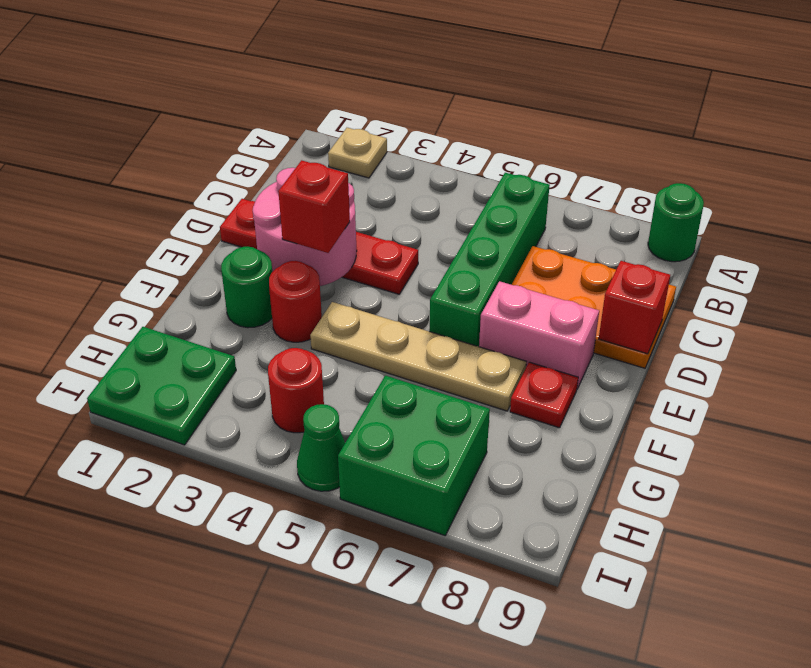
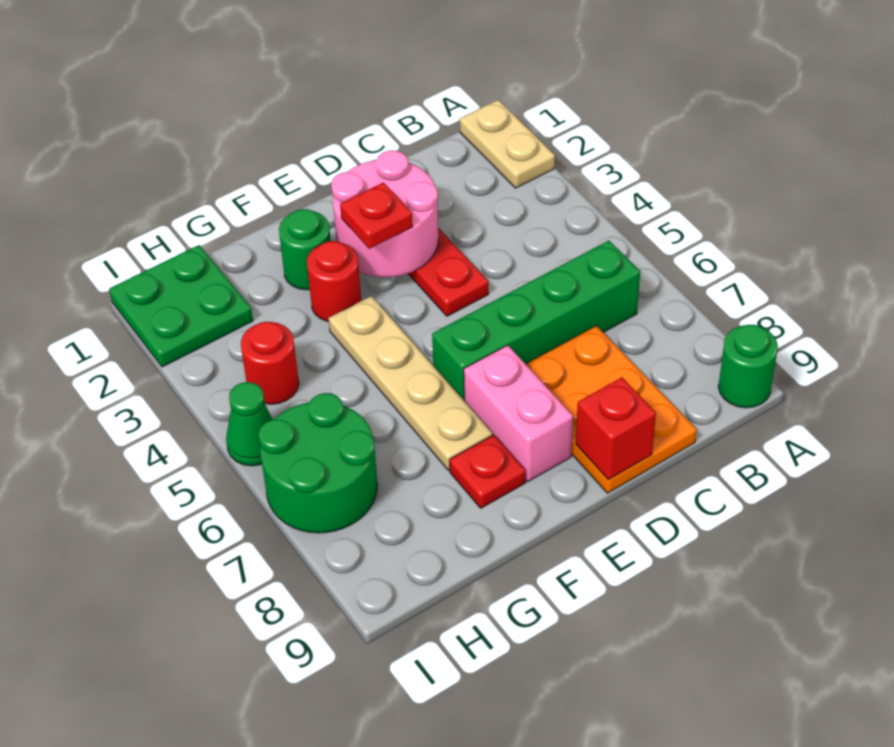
tan plate A2 level 1 -> tan plate A1:A2 level 1
red brick E3 level 3 -> red plate E3 level 3
green brick H6:I7 level 1 -> green round brick H6:I7 level 1

